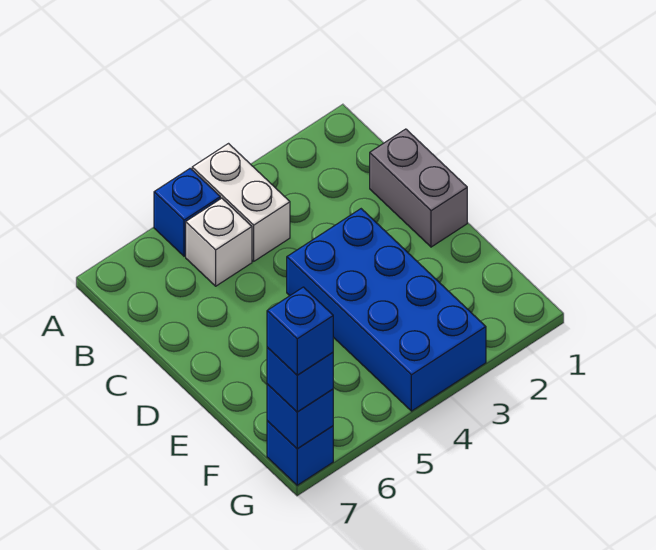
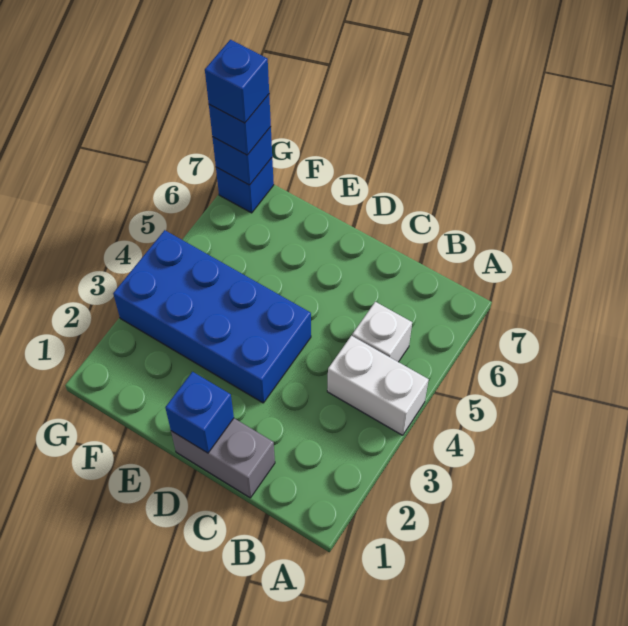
blue brick A5 level 1 -> blue brick D1 level 2

